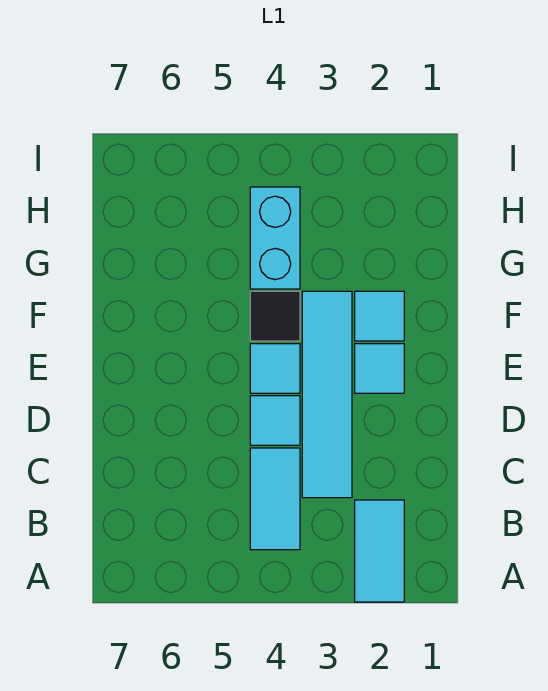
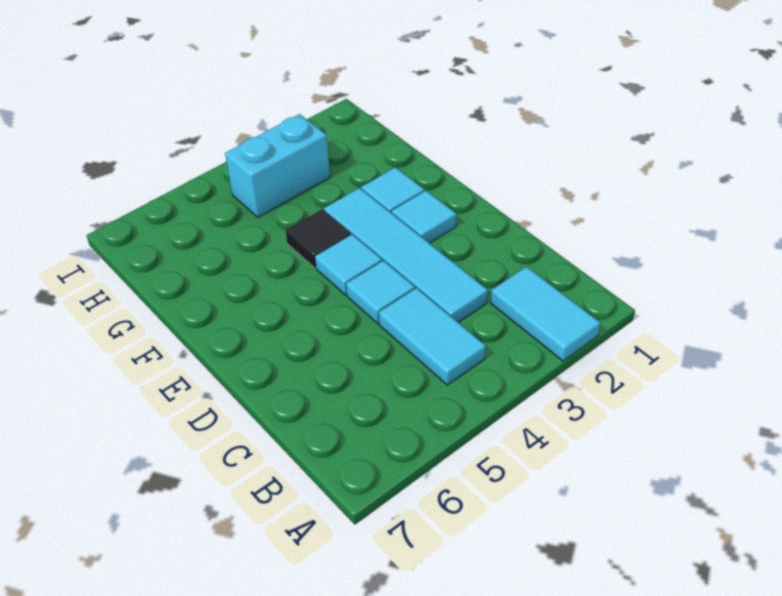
cyan brick G4:H4 level 1 -> cyan brick H3:H4 level 1

